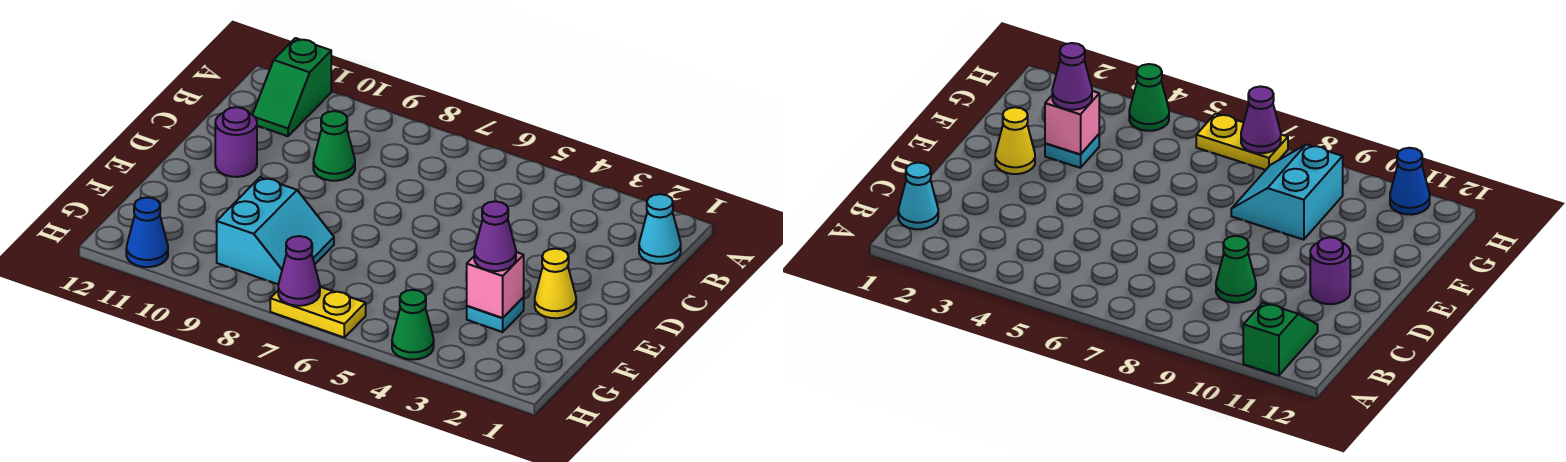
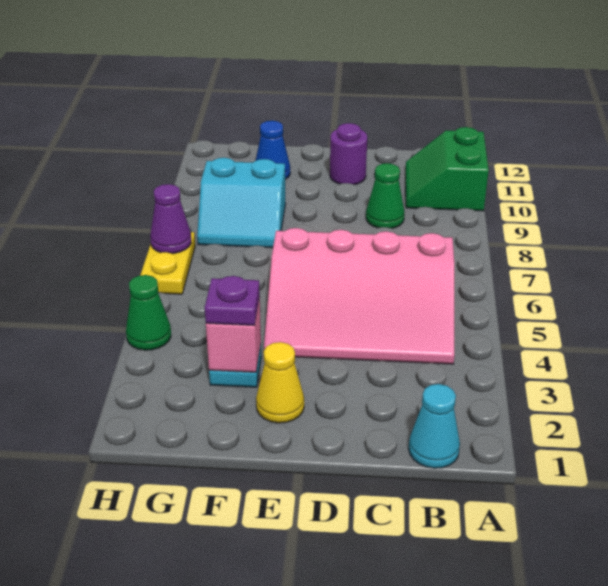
green slope A11:B11 level 1 top A -> green slope A10:B11 level 1 top A
none -> pink slope B4:E6 level 1 top 6
purple cone F3 level 3 -> purple plate F3 level 3
blue cone H11 level 1 -> blue cone F11 level 1

